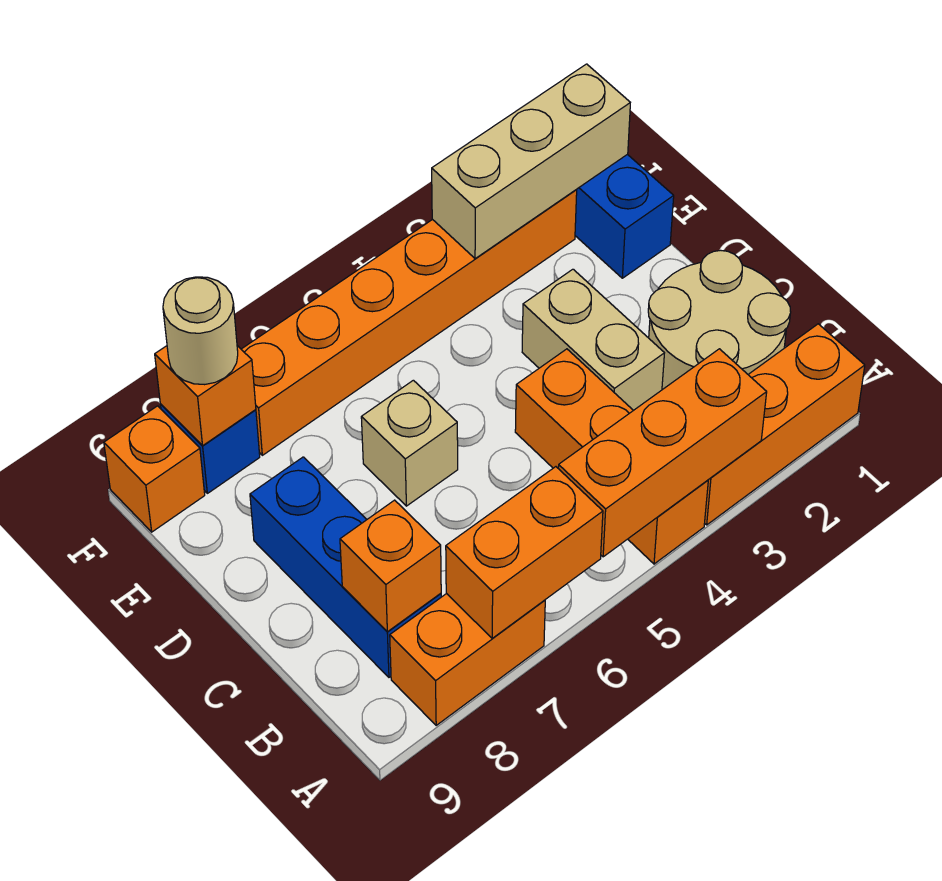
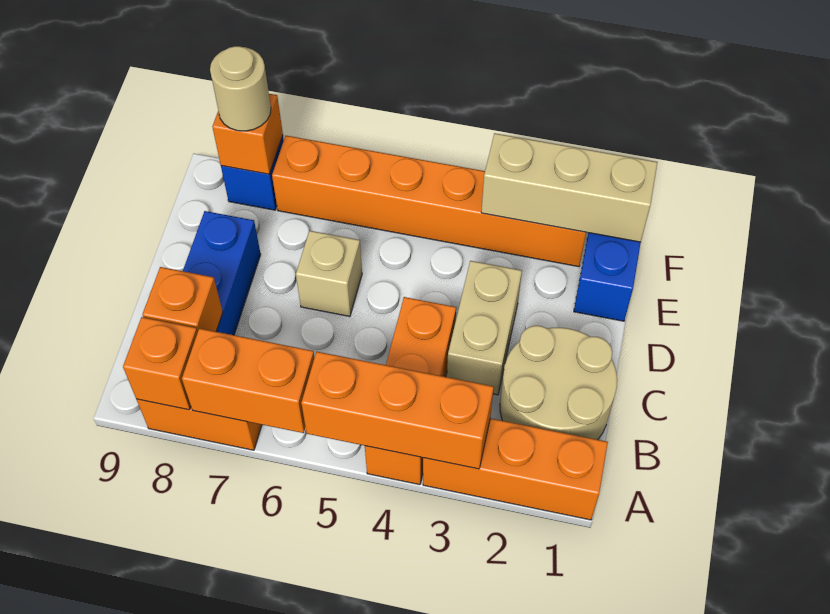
orange brick F9 level 1 -> orange brick A8 level 2

